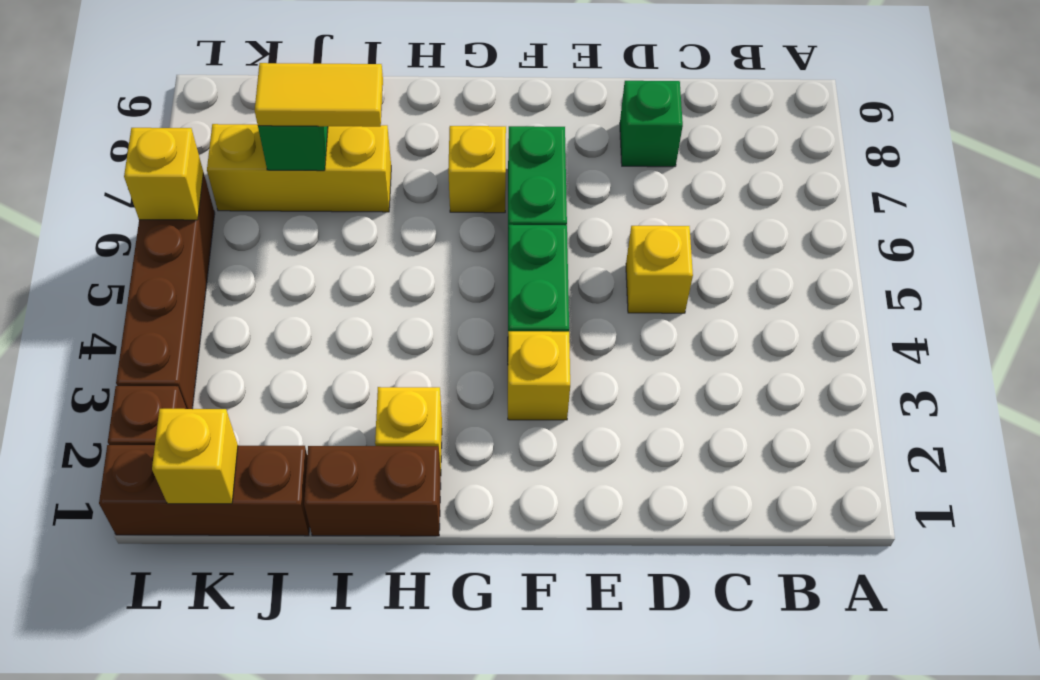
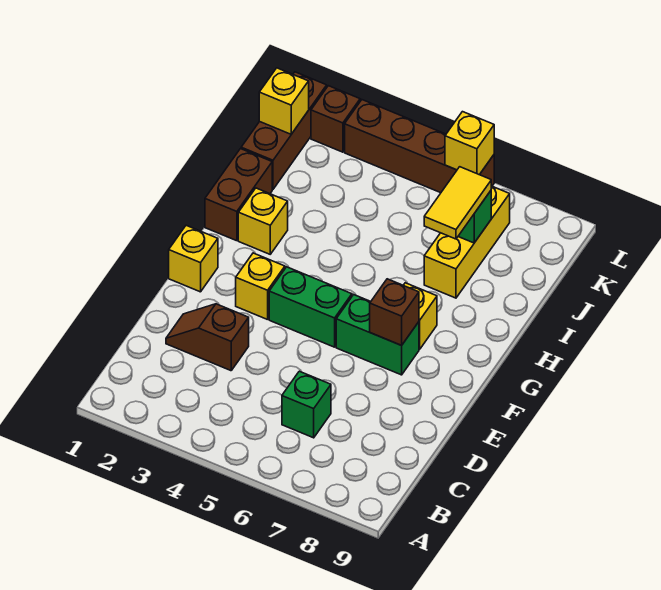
none -> brown slope D2:D3 level 1 top 3
yellow brick D5 level 1 -> yellow brick F1 level 1
green brick D8 level 1 -> green brick C6 level 1
none -> brown brick F7 level 2

